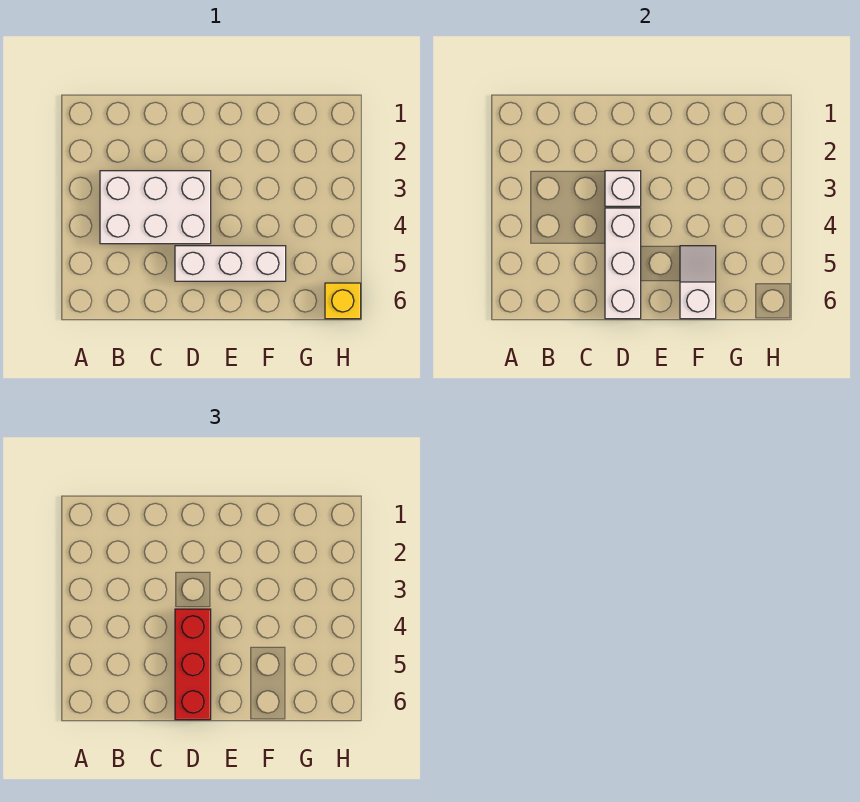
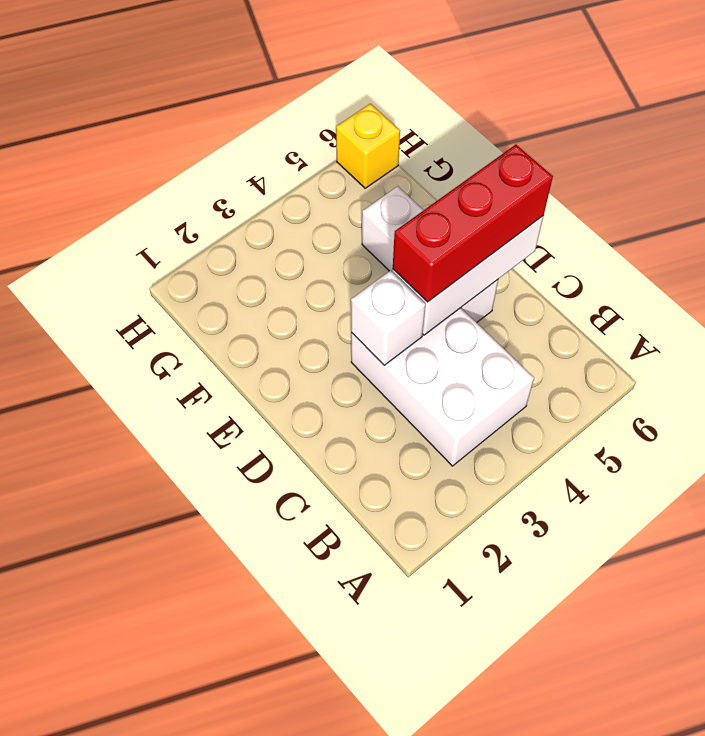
white slope F5:F6 level 2 top 6 -> none

